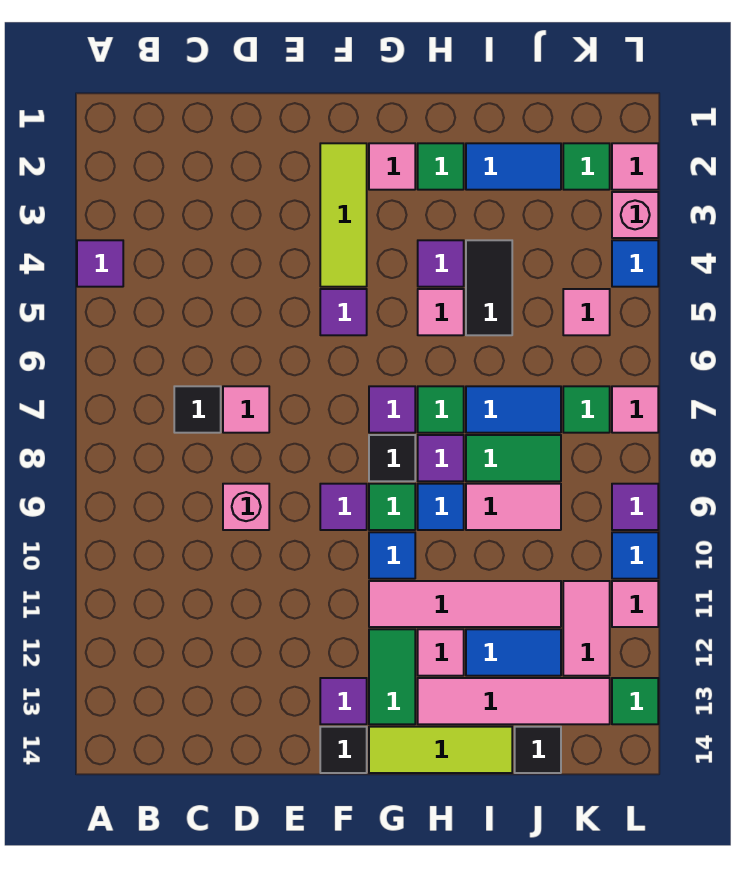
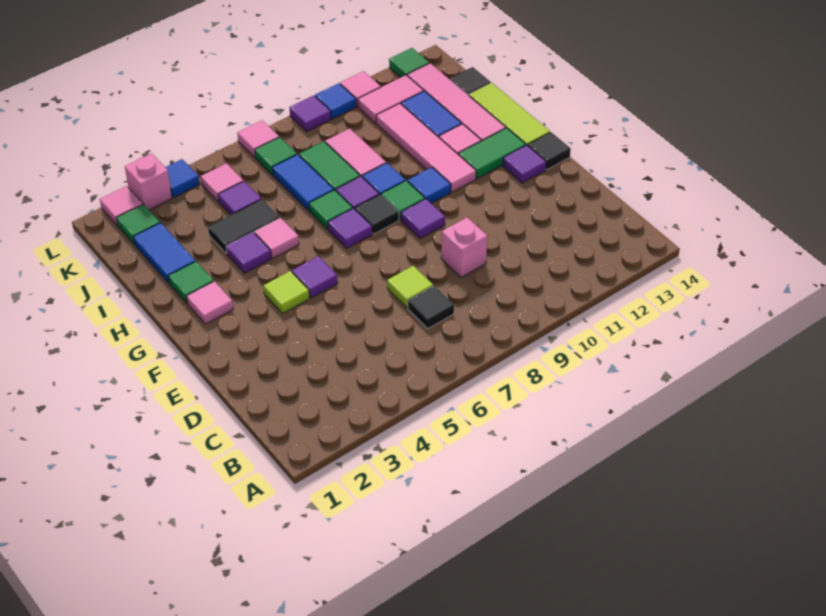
purple tile A4 level 1 -> purple tile J5 level 1
pink tile D7 level 1 -> lime tile D7 level 1
lime tile F2:F4 level 1 -> lime tile F4 level 1

